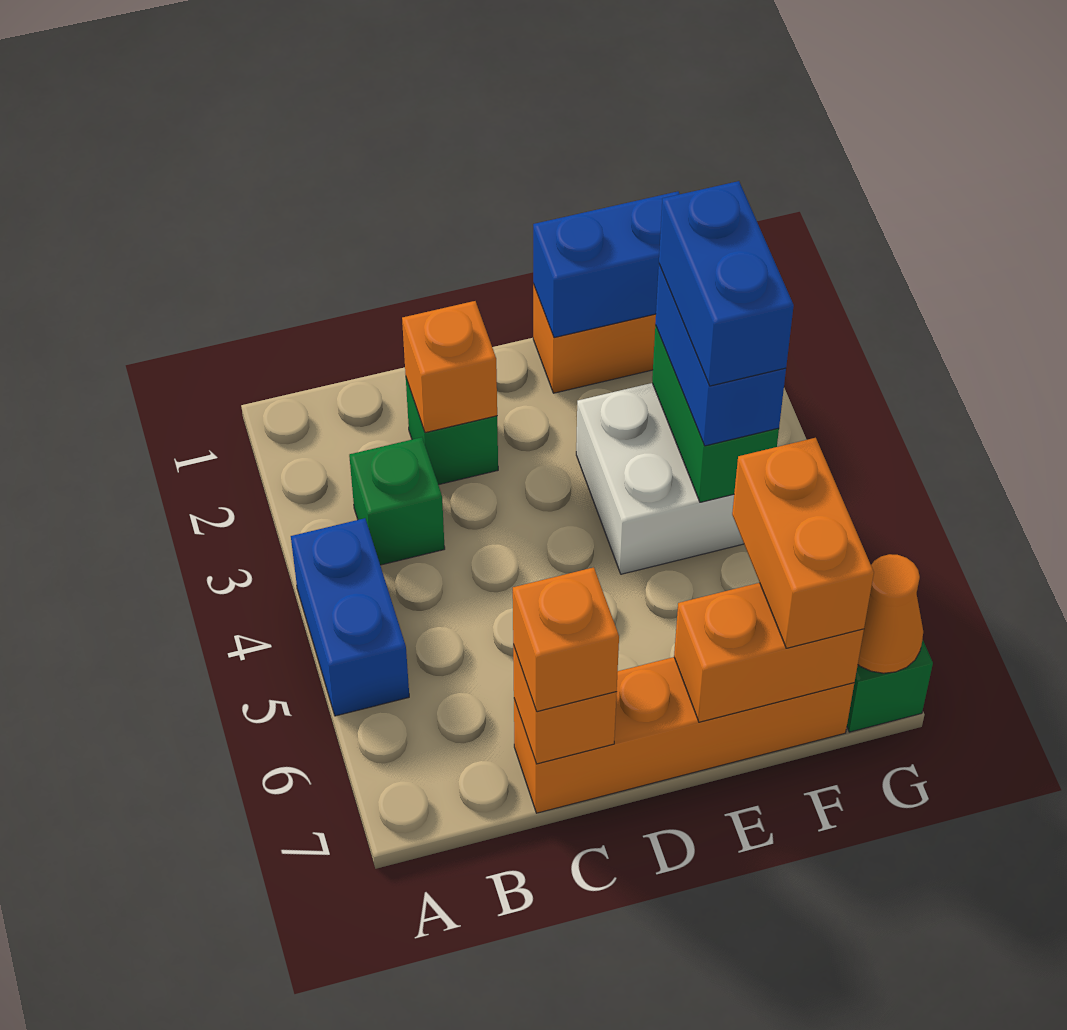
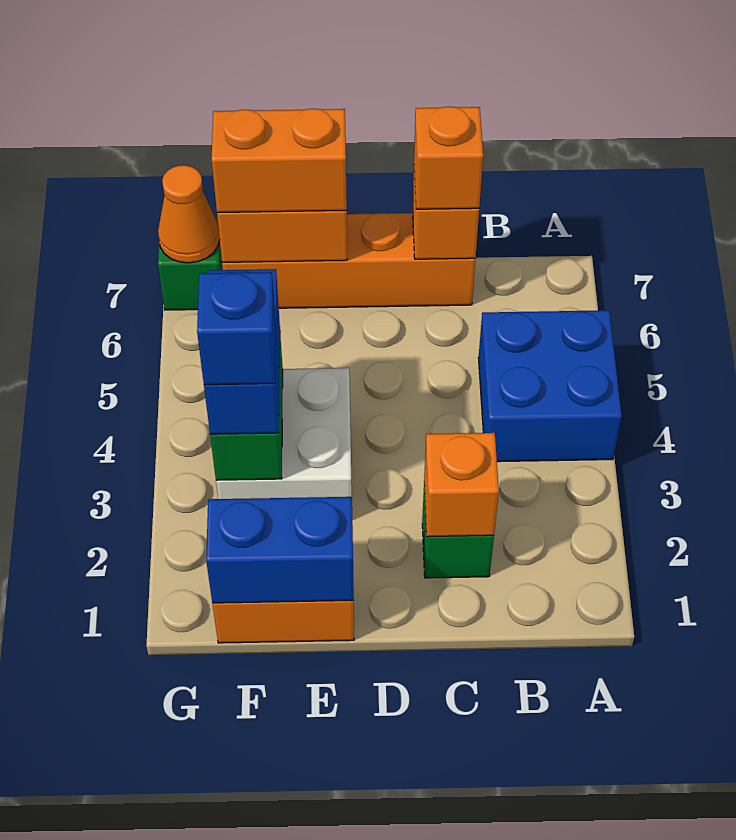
blue brick A4:A5 level 1 -> blue brick A4:B5 level 1
green brick B3 level 1 -> none
blue brick F3:F4 level 4 -> blue brick F3 level 4
orange brick F6:F7 level 3 -> orange brick E7:F7 level 3

